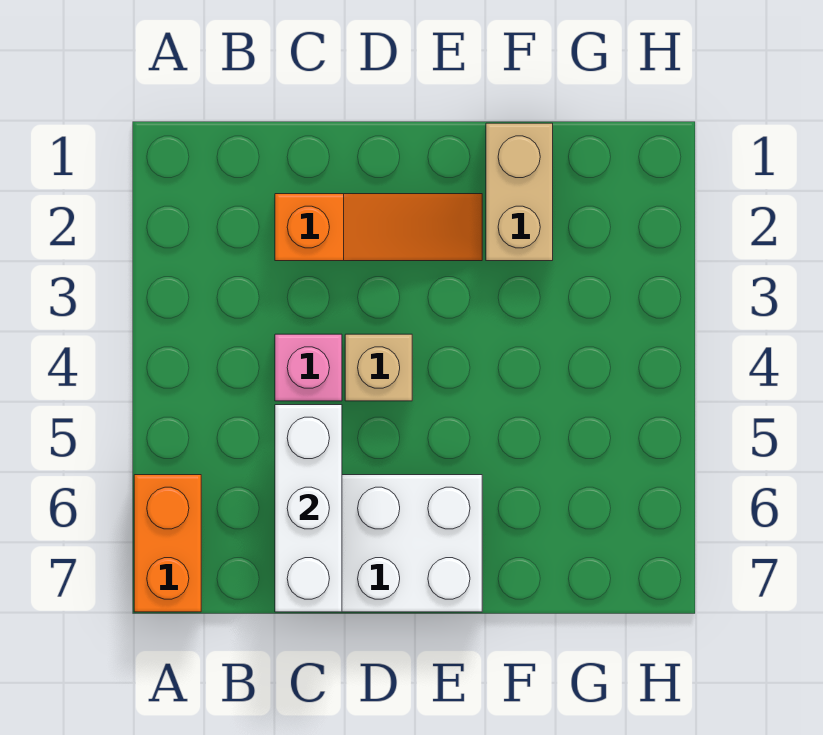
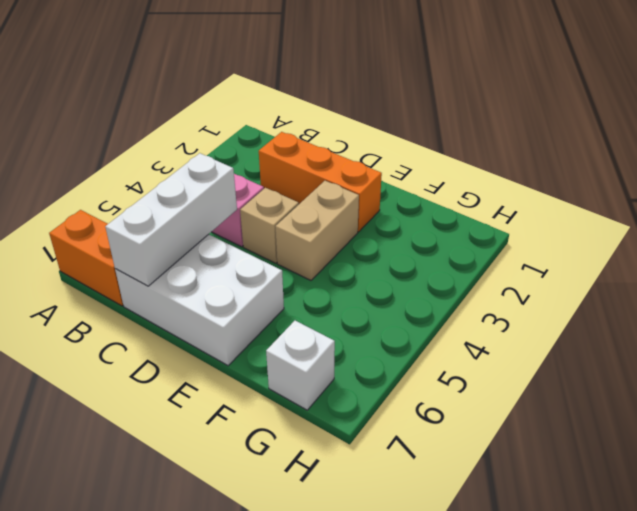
orange brick A6:A7 level 1 -> orange brick A7:B7 level 1
orange slope C2:E2 level 1 top C -> orange brick C2:E2 level 1
tan brick F1:F2 level 1 -> tan brick E3:E4 level 1
none -> white brick G7 level 1

